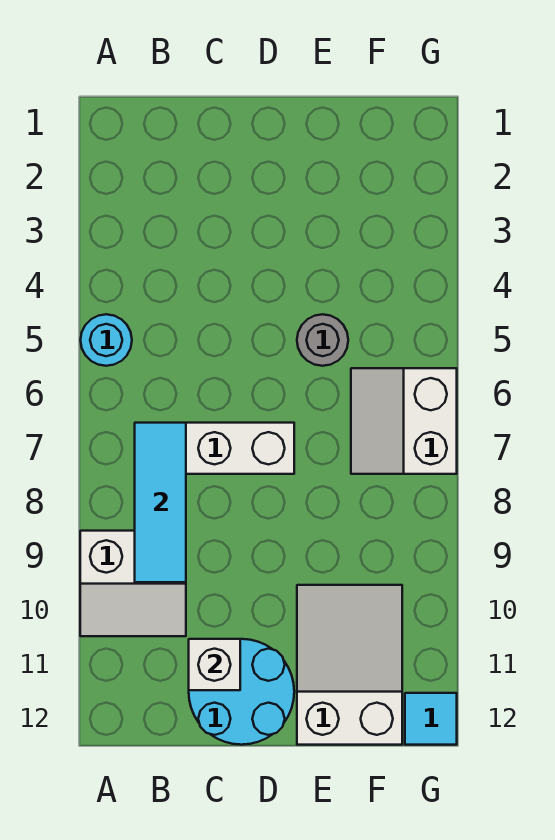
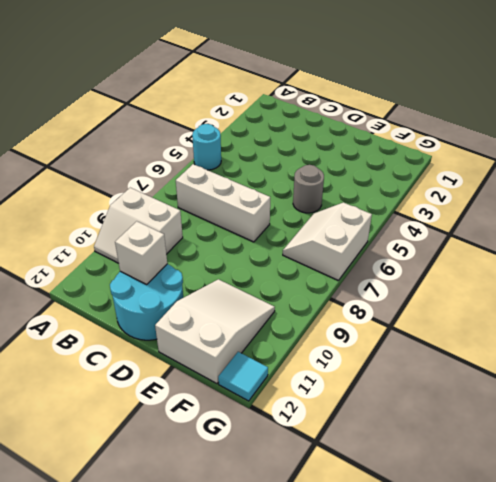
cyan tile B7:B9 level 2 -> none

